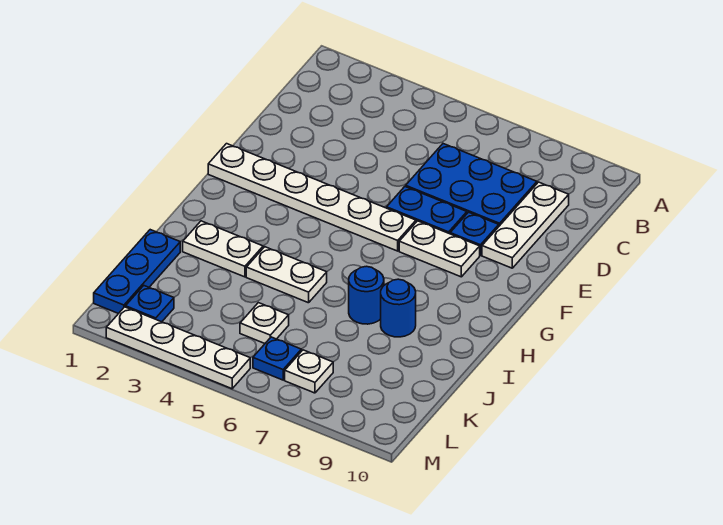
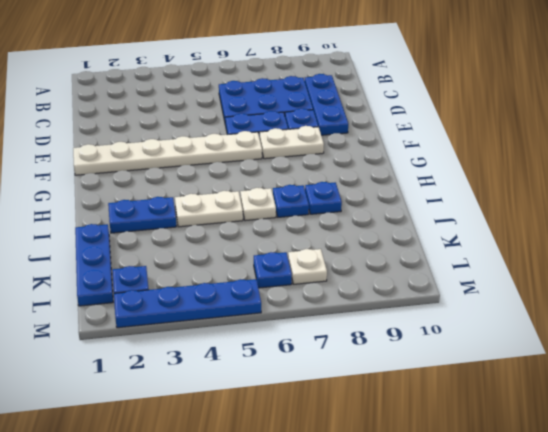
white plate C9:E9 level 1 -> blue plate C9:E9 level 1
white plate I2:I3 level 1 -> blue plate I2:I3 level 1
blue round brick I7 level 1 -> blue plate I7 level 1
blue round brick I8 level 1 -> blue plate I8 level 1
white plate K5 level 1 -> white plate I6 level 1
white plate M2:M5 level 1 -> blue plate M2:M5 level 1

